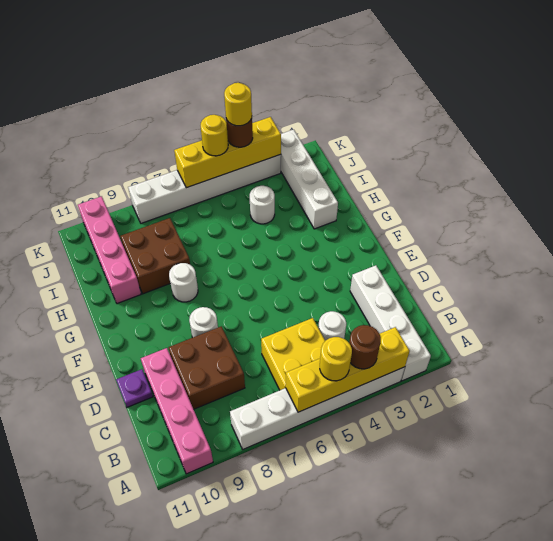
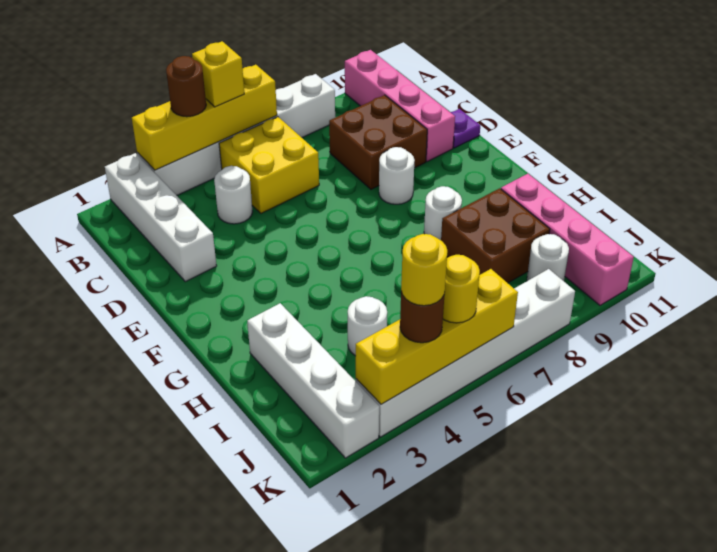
yellow round brick A5 level 3 -> yellow brick A5 level 3
none -> white round brick J9 level 1

